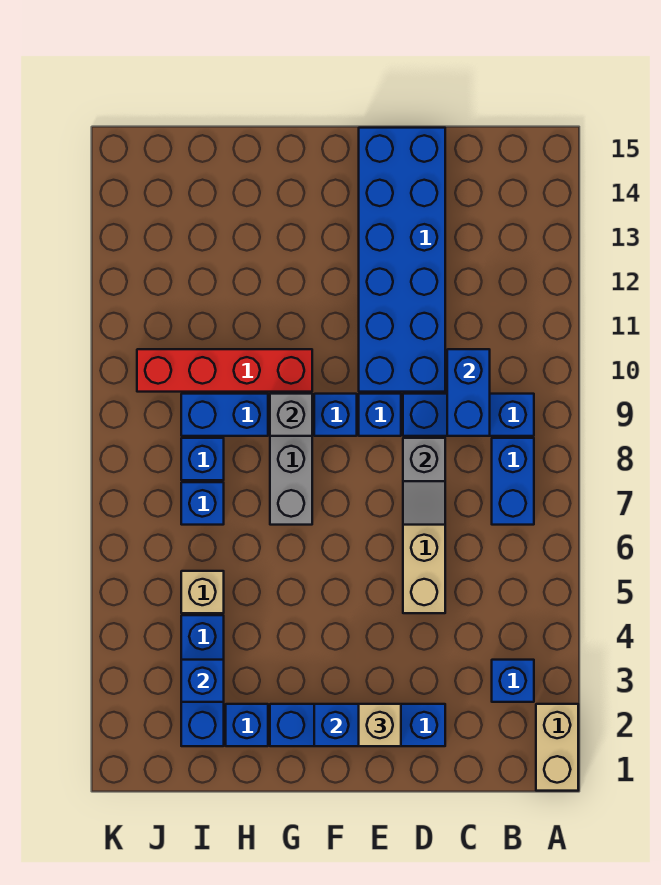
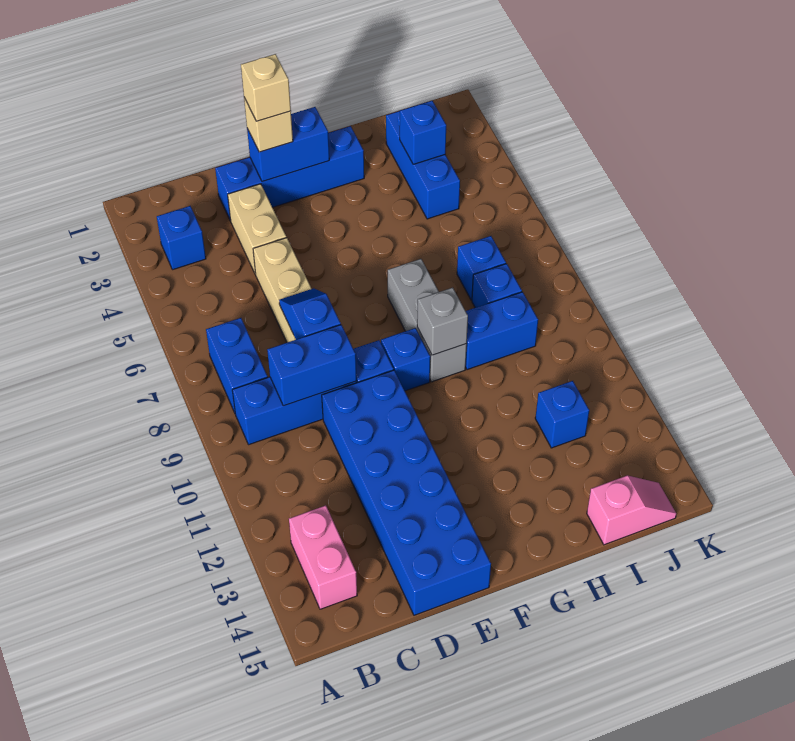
tan brick A1:A2 level 1 -> tan brick D3:D4 level 1
none -> pink brick B13:B14 level 1
blue brick C9:C10 level 2 -> blue brick C9:D9 level 2
grey slope D7:D8 level 2 top 8 -> blue slope D7:D8 level 2 top 8
red brick G10:J10 level 1 -> none
blue brick H2 level 1 -> blue brick I12 level 1
tan brick I5 level 1 -> tan brick E2 level 4
none -> pink slope I15:J15 level 1 top I

